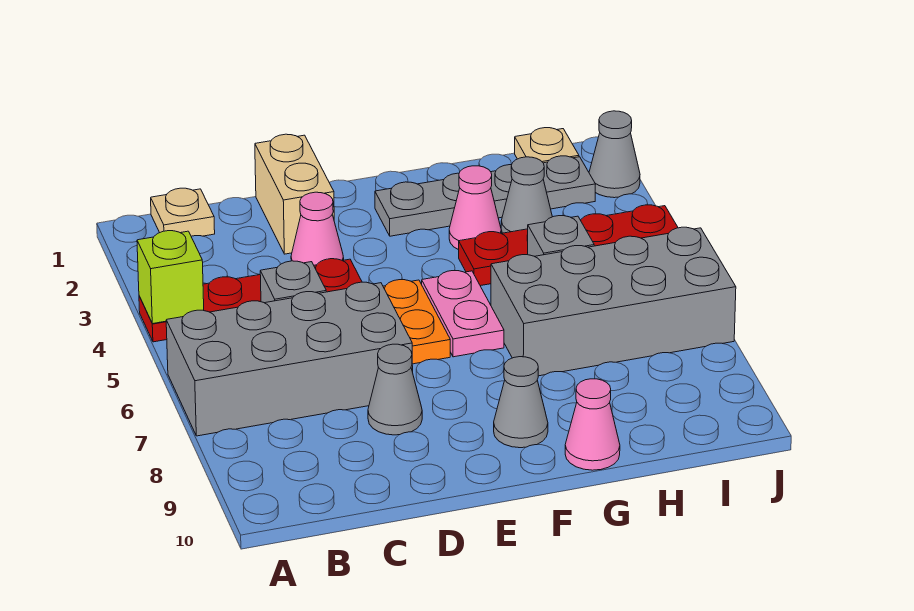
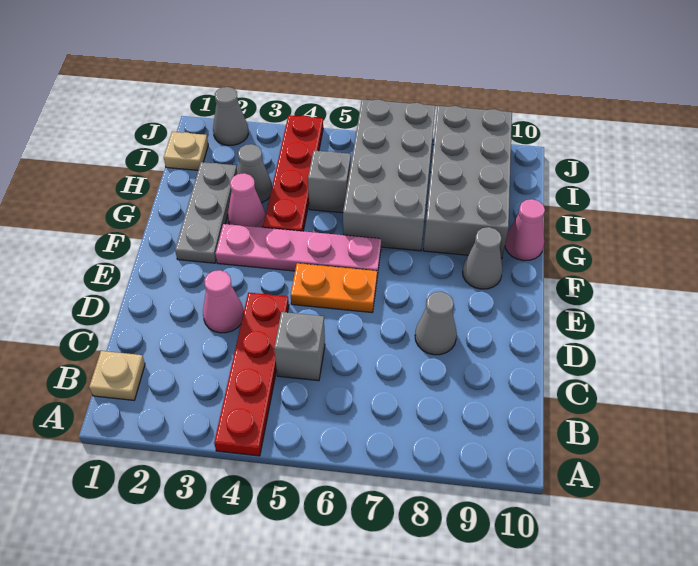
lime brick A4 level 2 -> none
grey brick A6:D7 level 1 -> grey brick G8:J9 level 1
tan brick D1:D2 level 1 -> none
grey plate F2:I2 level 1 -> grey plate F2:H2 level 1
pink plate F5:F6 level 1 -> pink plate F3:F6 level 1

